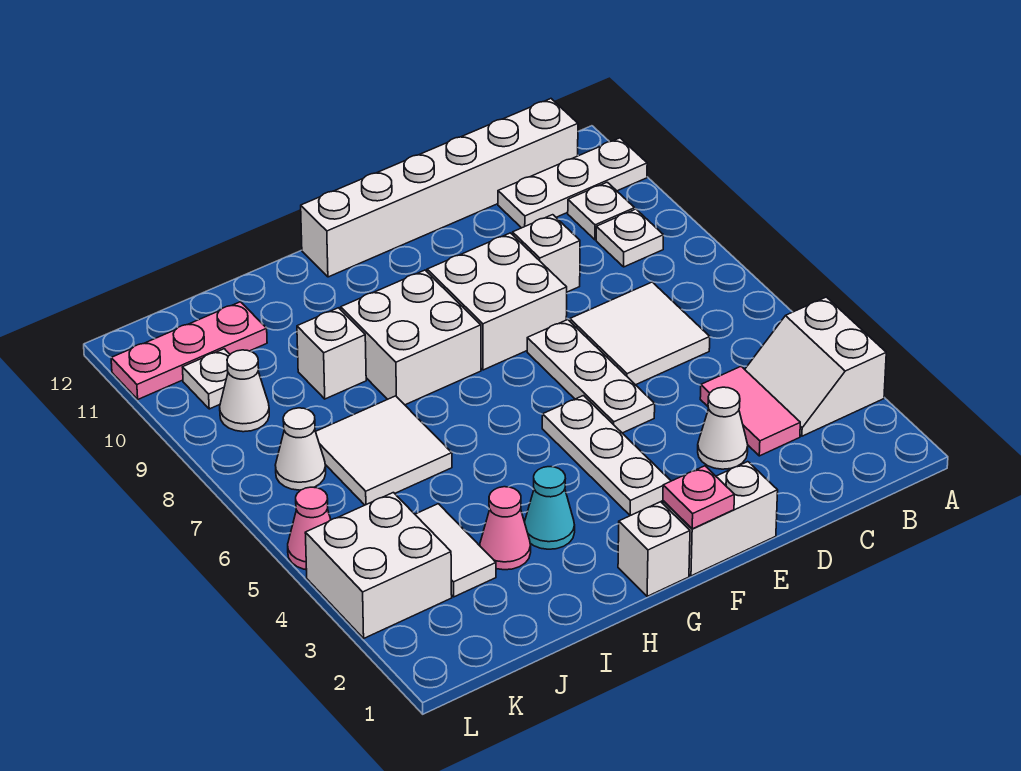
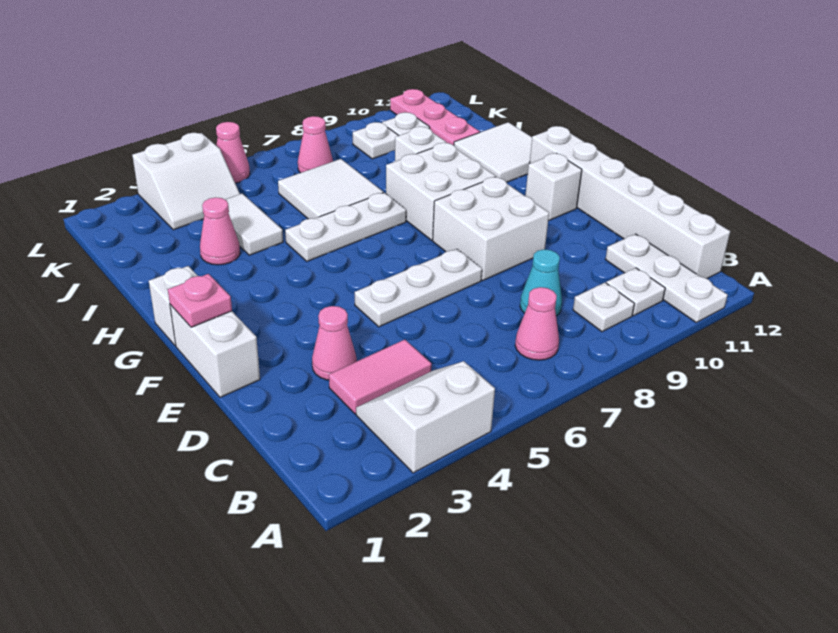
none -> pink cone B7 level 1
white tile C6:D7 level 1 -> white tile H11:I12 level 1
white cone D3 level 1 -> pink cone D3 level 1
white brick D9 level 1 -> white brick F11 level 1
white plate F3:F5 level 1 -> white plate H5:H7 level 1
cyan cone H3 level 1 -> cyan cone C8 level 1
white tile J3:J4 level 1 -> white tile I4:J4 level 1
white brick K3:L4 level 1 -> white slope K3:L4 level 1 top L
white cone K7 level 1 -> pink cone K7 level 1
white cone K9 level 1 -> white plate K9 level 1

